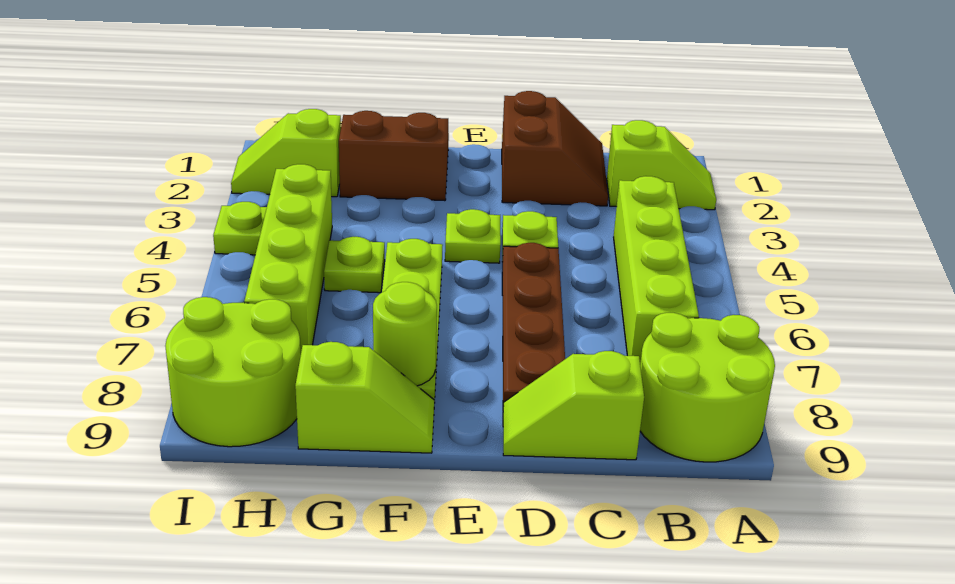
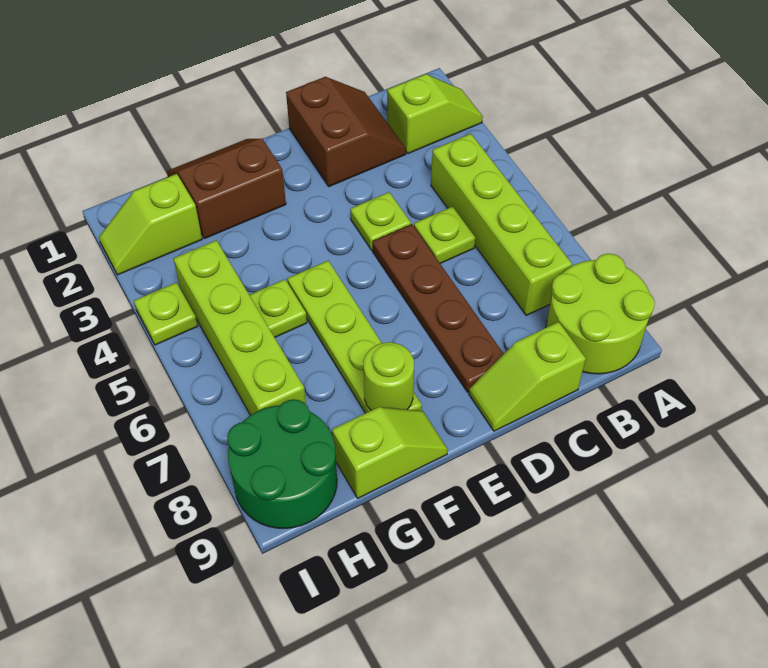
lime plate E4 level 1 -> lime plate C5 level 1
lime round brick H8:I9 level 1 -> green round brick H8:I9 level 1

